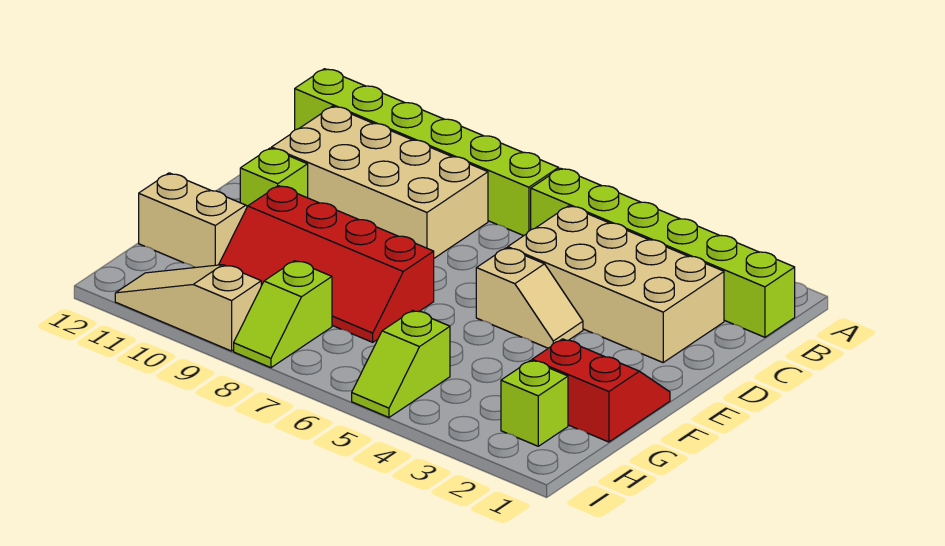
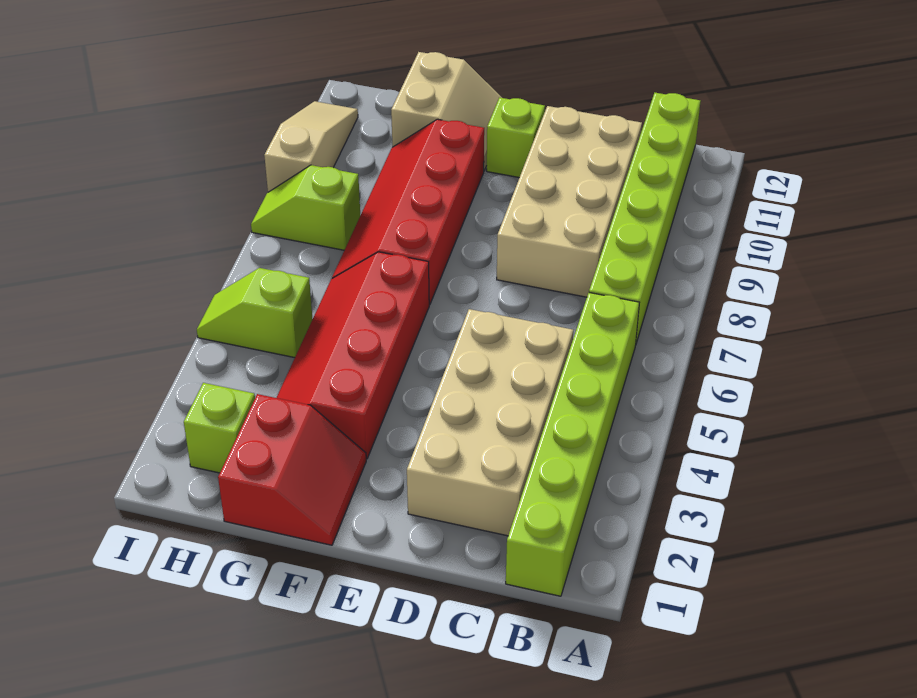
tan slope E4:E5 level 1 top 5 -> none
none -> red slope F3:G6 level 1 top F

